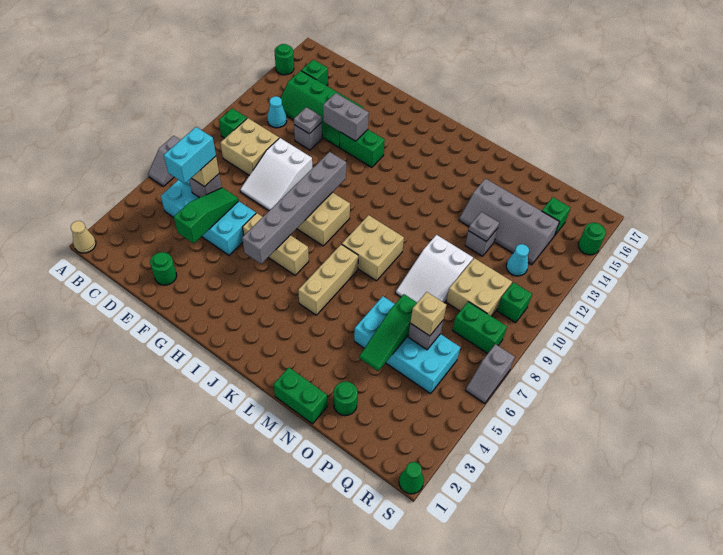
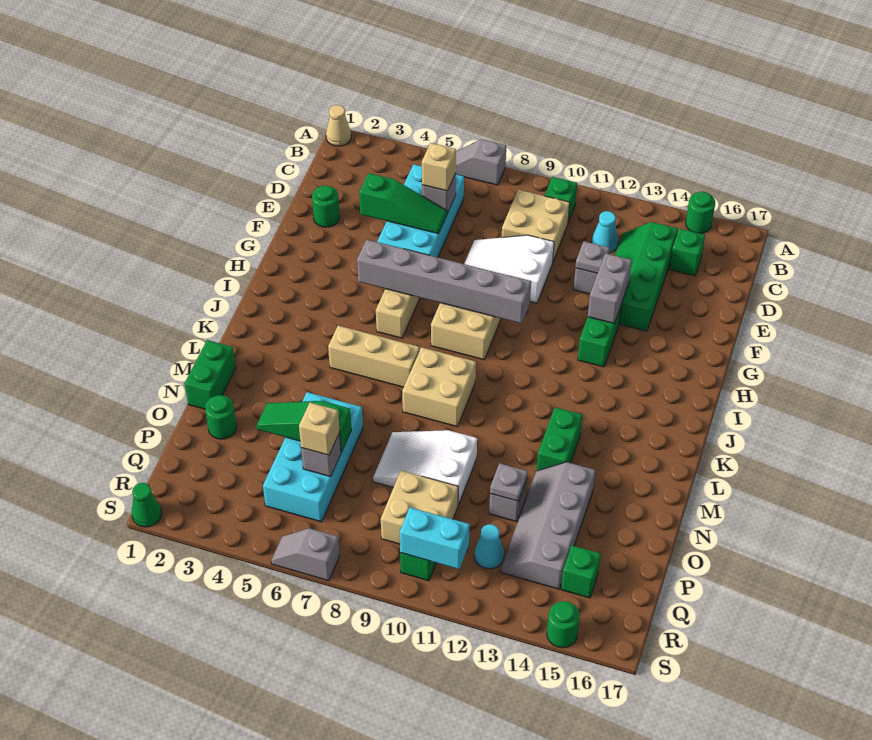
cyan brick D5:D6 level 4 -> cyan brick R10:R11 level 2
green brick Q8:R8 level 1 -> green brick L13:M13 level 1

